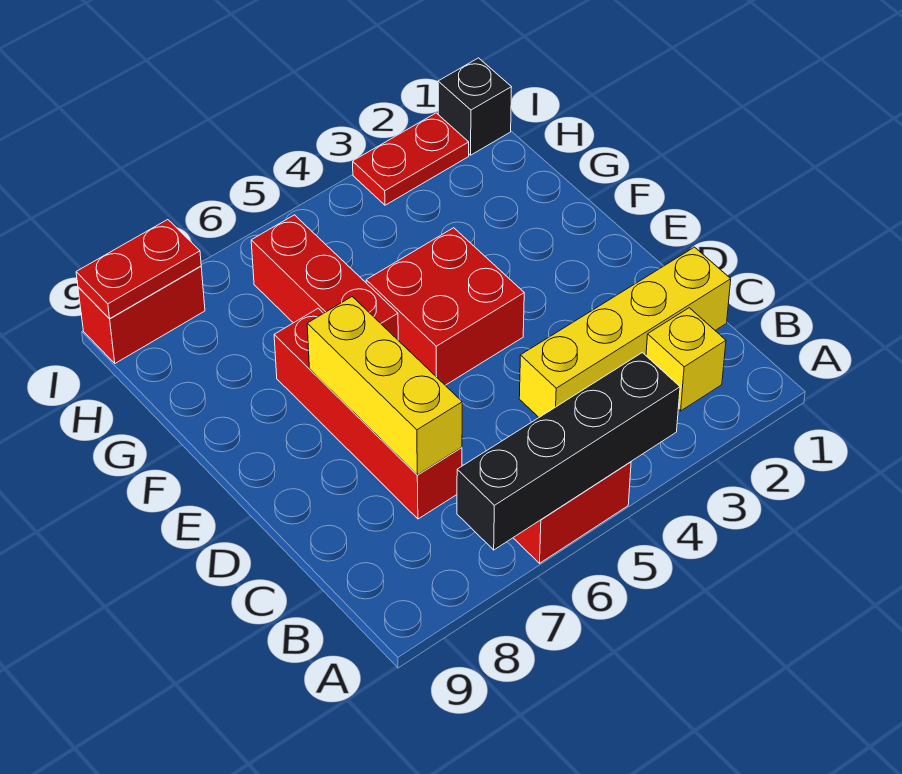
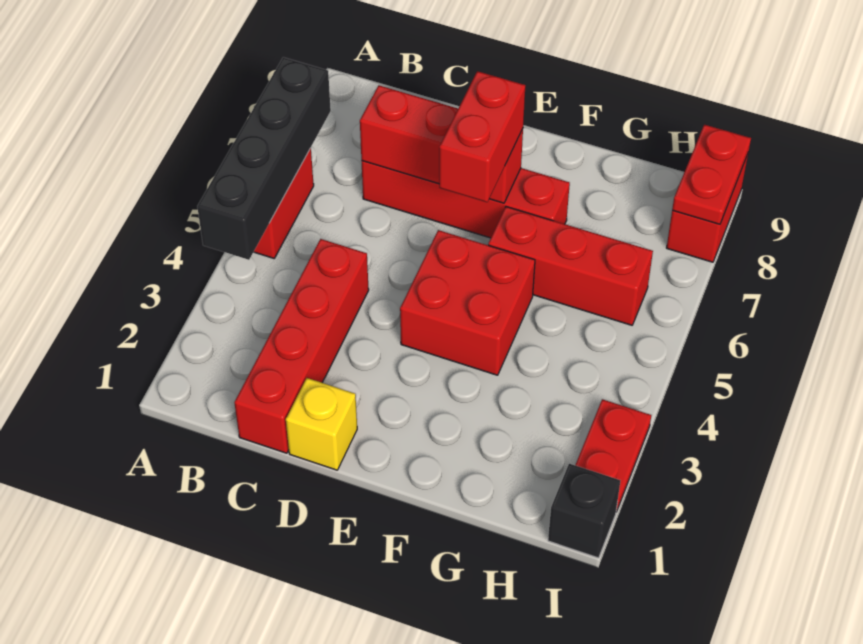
yellow brick B2 level 1 -> yellow brick D1 level 1
yellow brick C1:C4 level 1 -> red brick C1:C4 level 1
yellow brick C7:E7 level 2 -> red brick C7:E7 level 2
none -> red brick E6:E7 level 3

